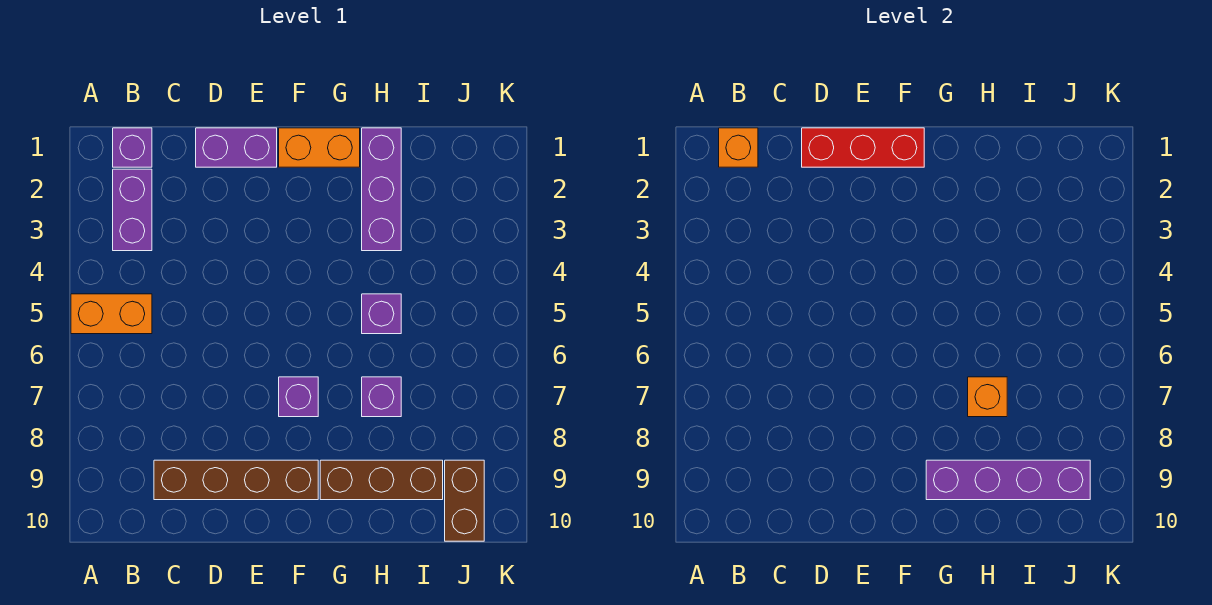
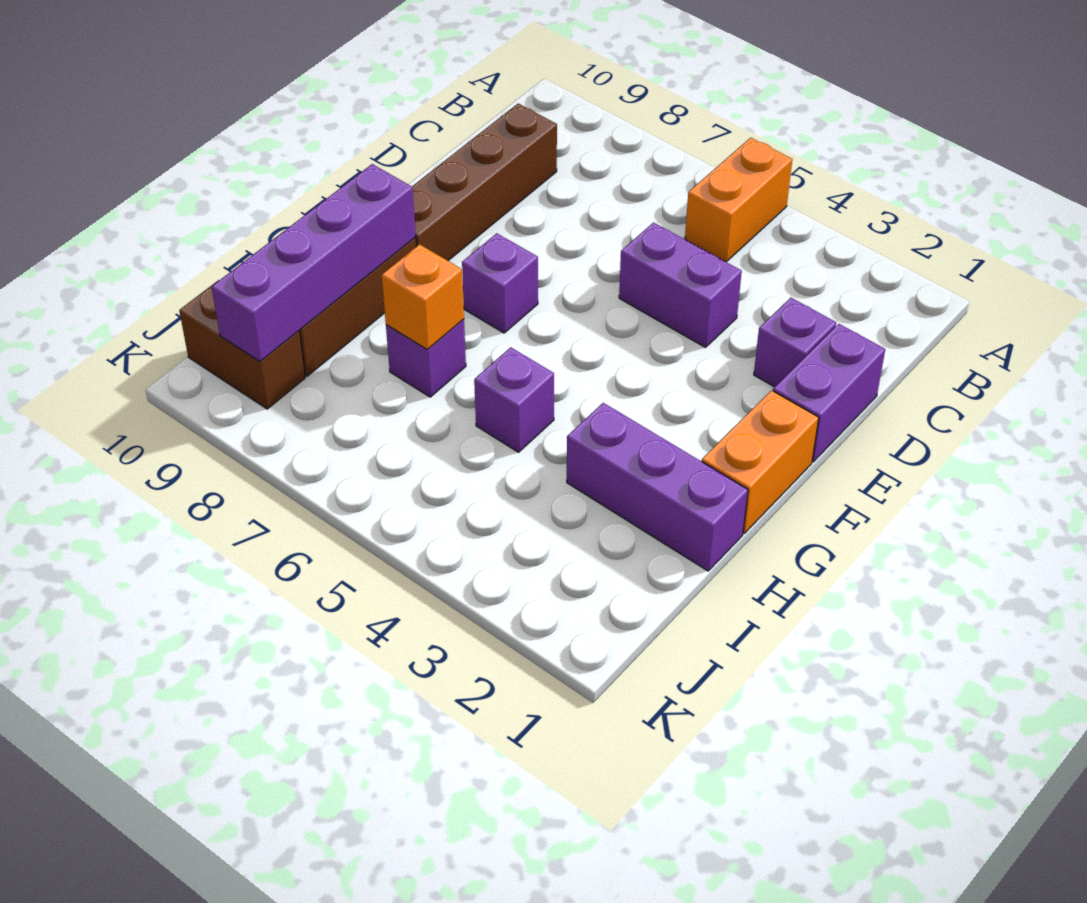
purple brick B1 level 1 -> purple brick D2 level 1
orange brick B1 level 2 -> none
purple brick B2:B3 level 1 -> purple brick D4:D5 level 1
red brick D1:F1 level 2 -> none

